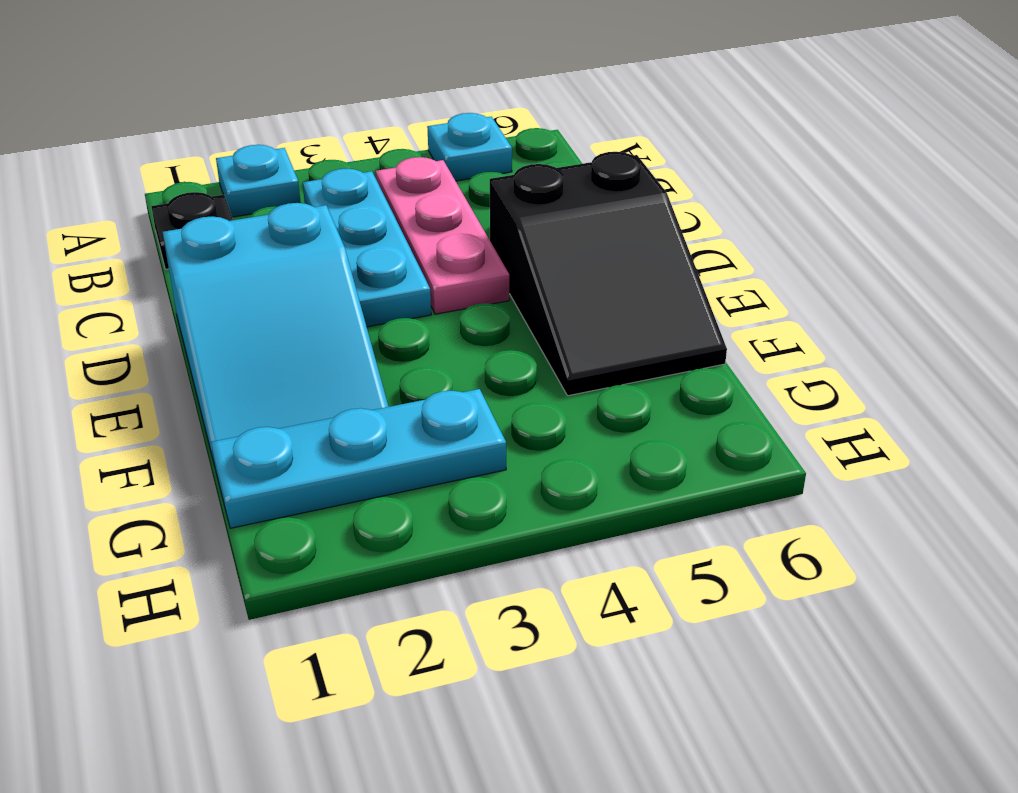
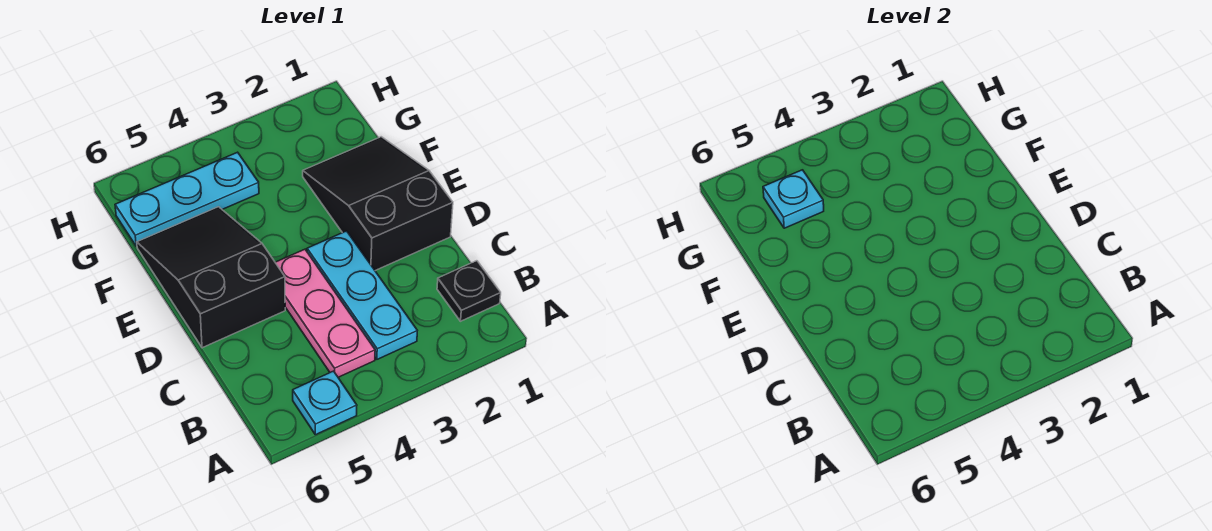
cyan plate A2 level 1 -> cyan plate G5 level 2
cyan slope D1:F2 level 1 top D -> black slope D1:F2 level 1 top D
cyan plate G1:G3 level 1 -> cyan plate G4:G6 level 1

